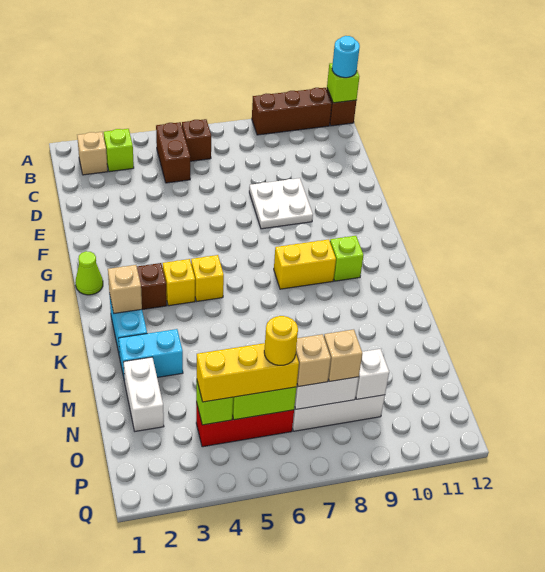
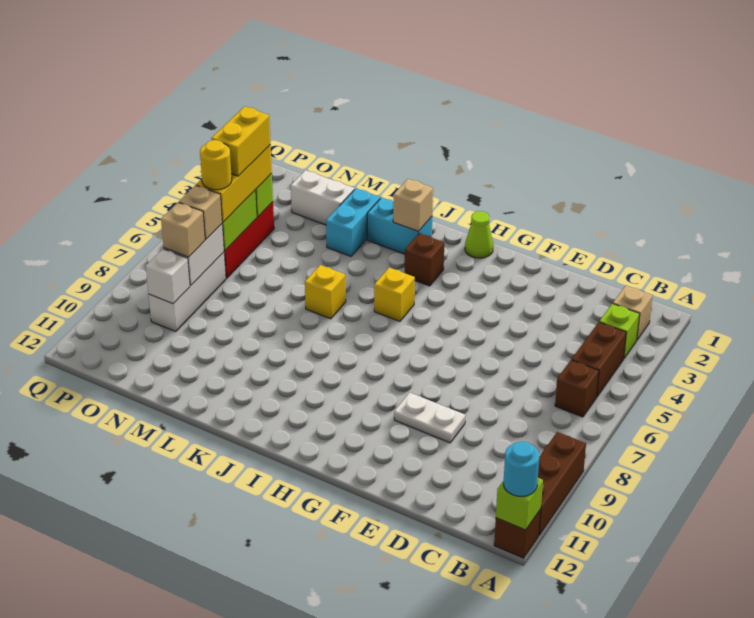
brown brick B5:C5 level 1 -> brown brick B4:B5 level 1
white plate E8:F9 level 1 -> white plate E9:F9 level 1
yellow brick I4 level 1 -> yellow brick K6 level 1
yellow brick I8:I9 level 1 -> yellow brick O4:O5 level 4
lime brick I10 level 1 -> none

